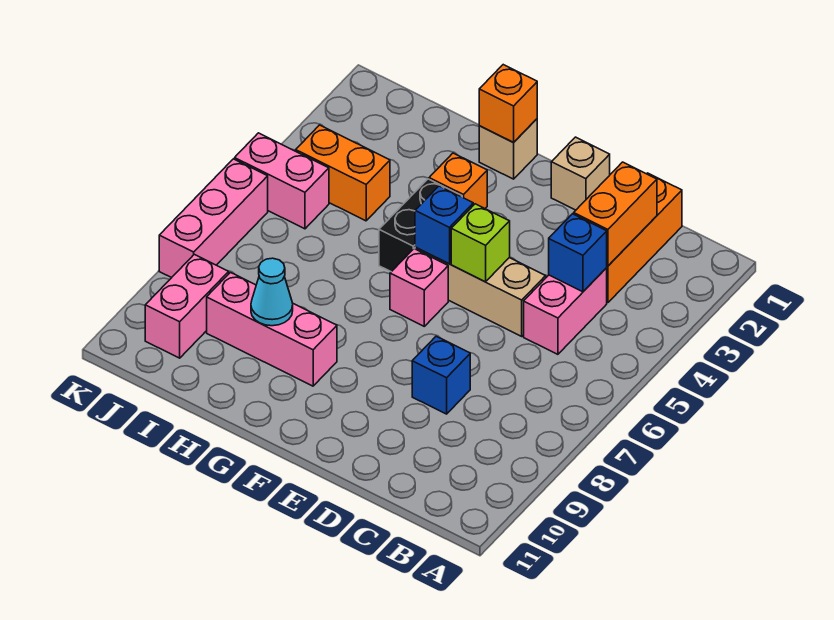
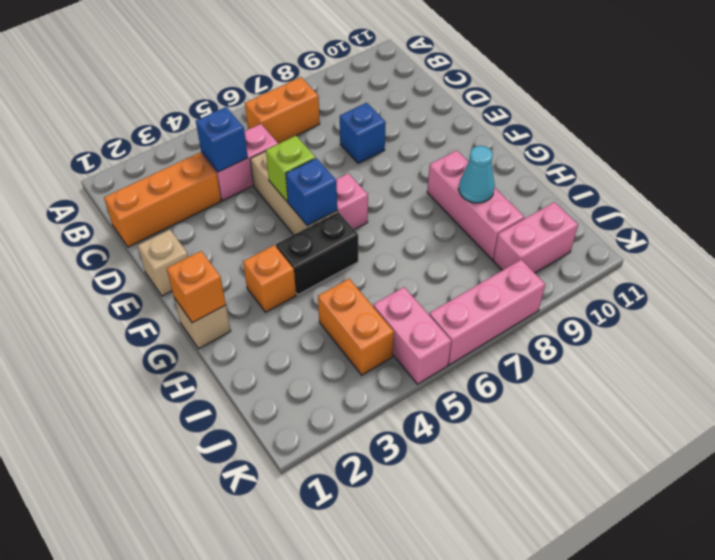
orange brick C2:C3 level 2 -> orange brick B6:B7 level 1

